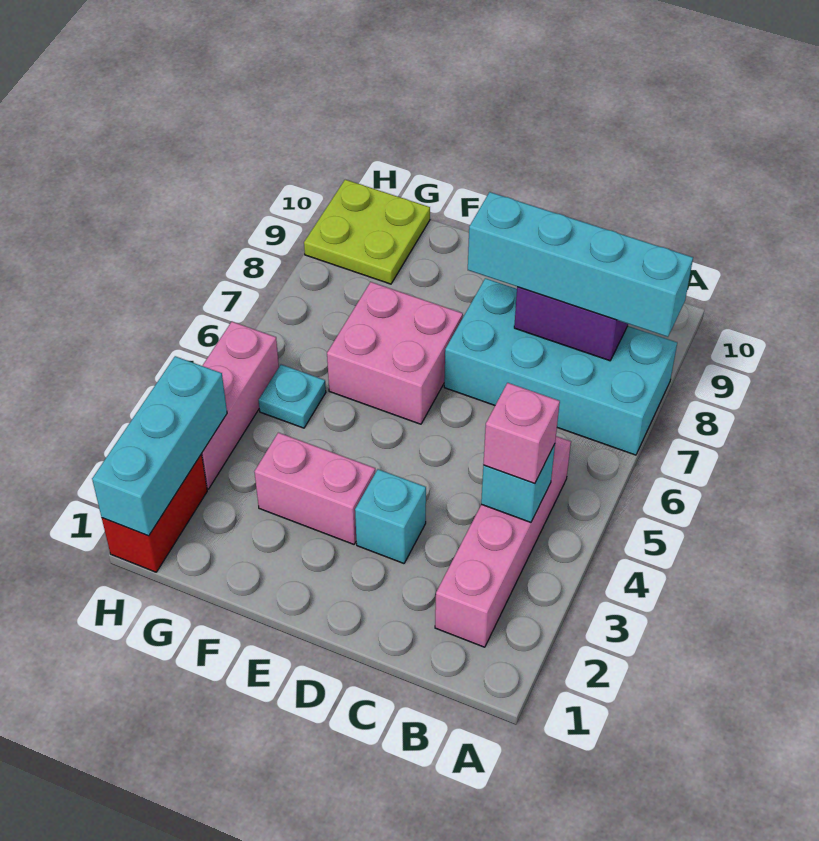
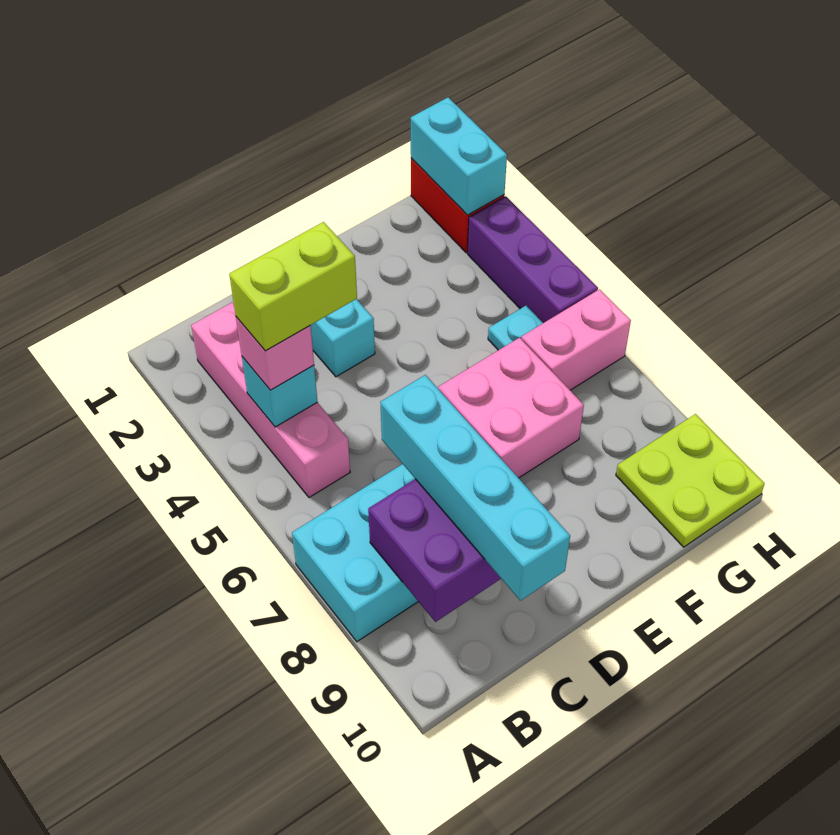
cyan brick A8:D8 level 3 -> cyan brick C7:C10 level 3
none -> lime brick B4:C4 level 4
pink brick E3:F3 level 1 -> pink brick G6:H6 level 1
cyan brick H1:H3 level 2 -> cyan brick H1:H2 level 2
pink brick H3:H5 level 1 -> purple brick H3:H5 level 1

